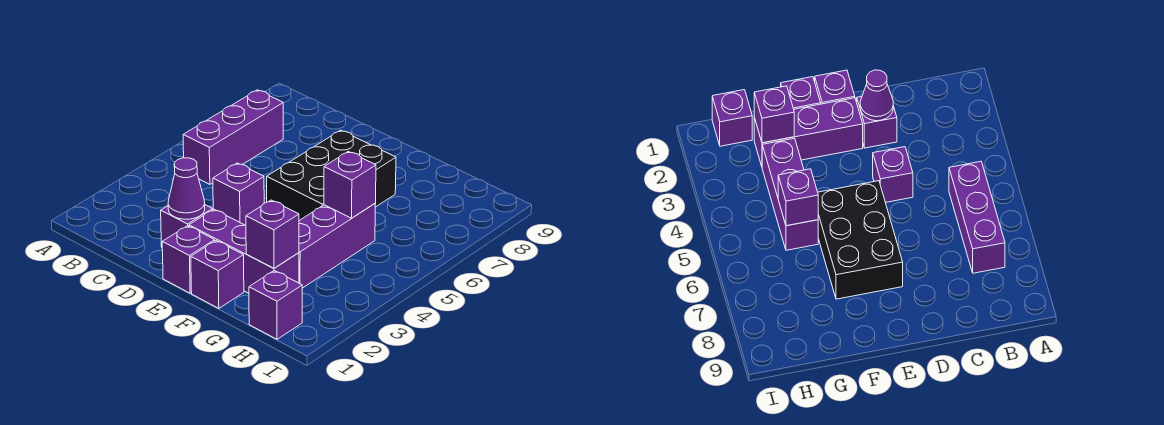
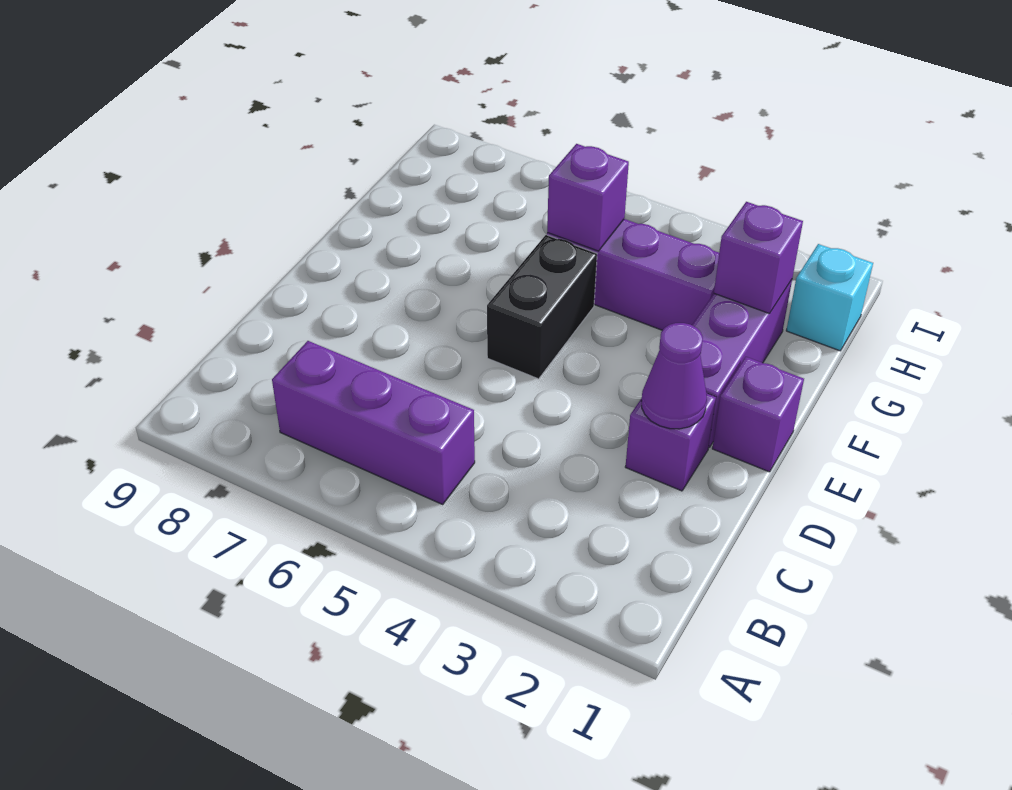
purple brick D4 level 1 -> none
black brick E5:F7 level 1 -> black brick E5:F5 level 1
purple brick F1 level 1 -> none
purple brick H1 level 1 -> cyan brick H1 level 1

